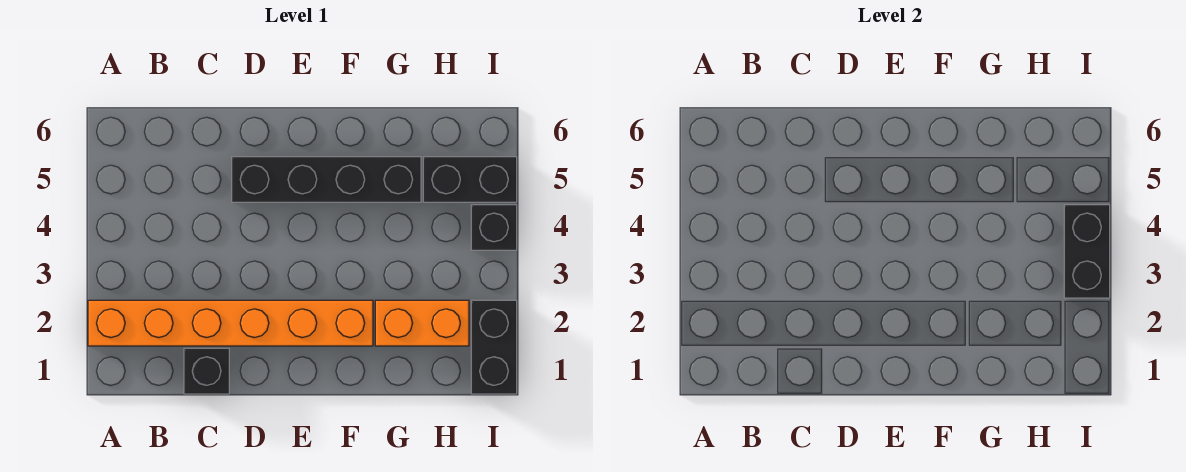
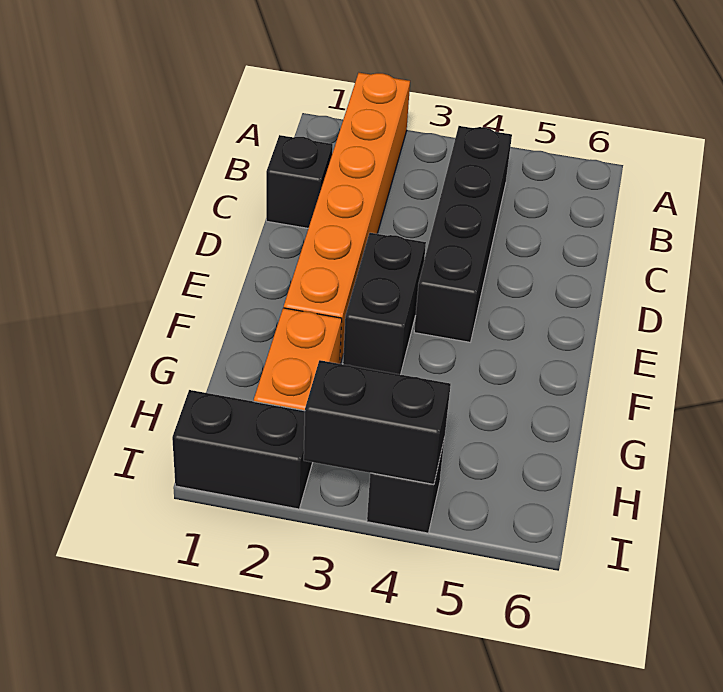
black brick D5:G5 level 1 -> black brick B4:E4 level 1
black brick H5:I5 level 1 -> black brick E3:F3 level 1

